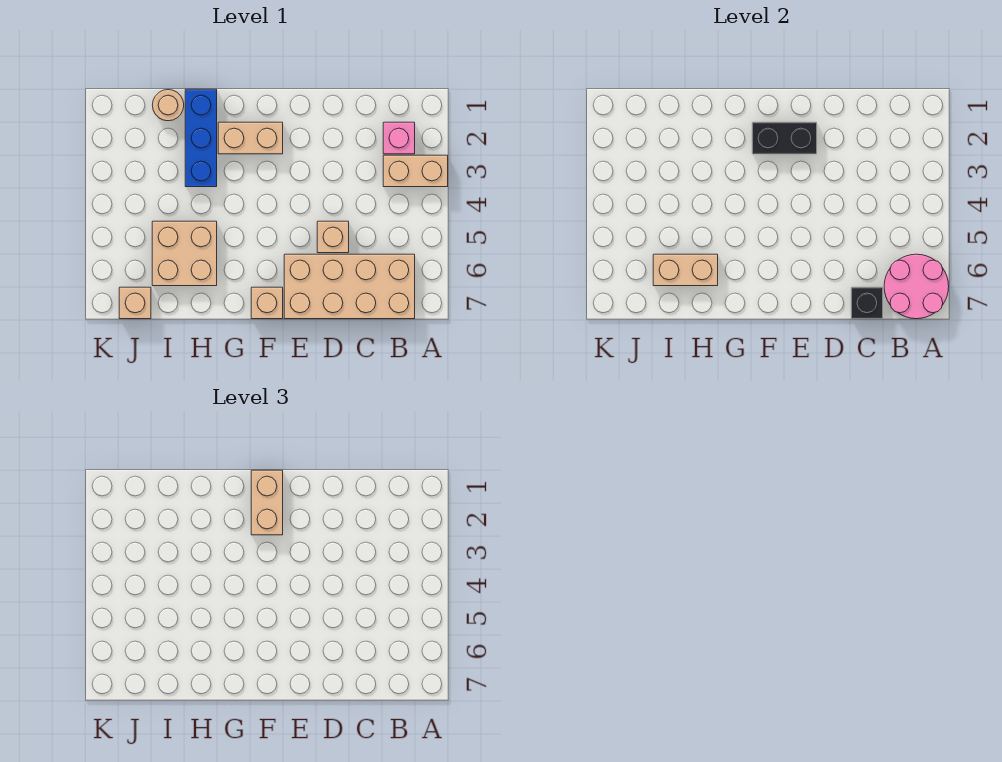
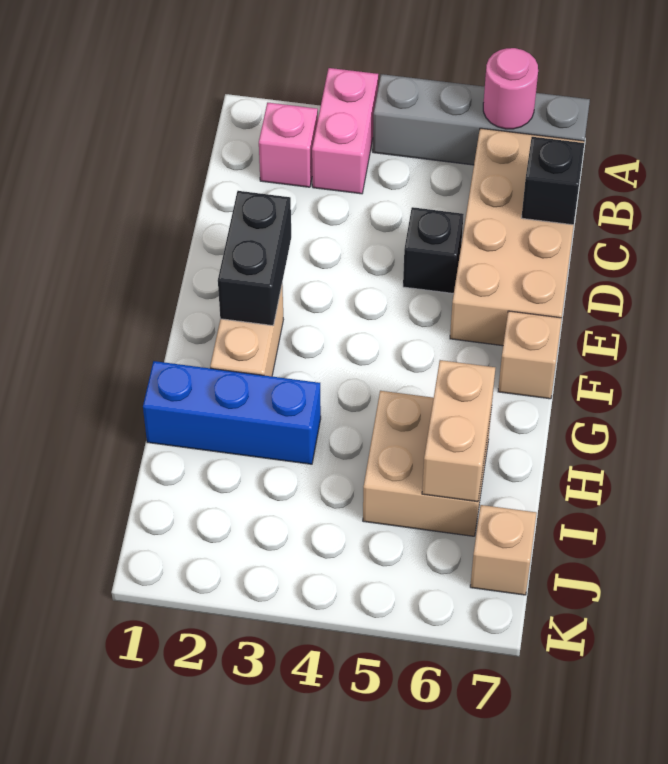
tan brick A3:B3 level 1 -> pink brick A3:B3 level 1
none -> grey brick A4:A7 level 1
pink round brick A6:B7 level 2 -> pink round brick A6 level 2
tan brick D5 level 1 -> black brick D5 level 1
tan brick F1:F2 level 3 -> none
tan round brick I1 level 1 -> none

